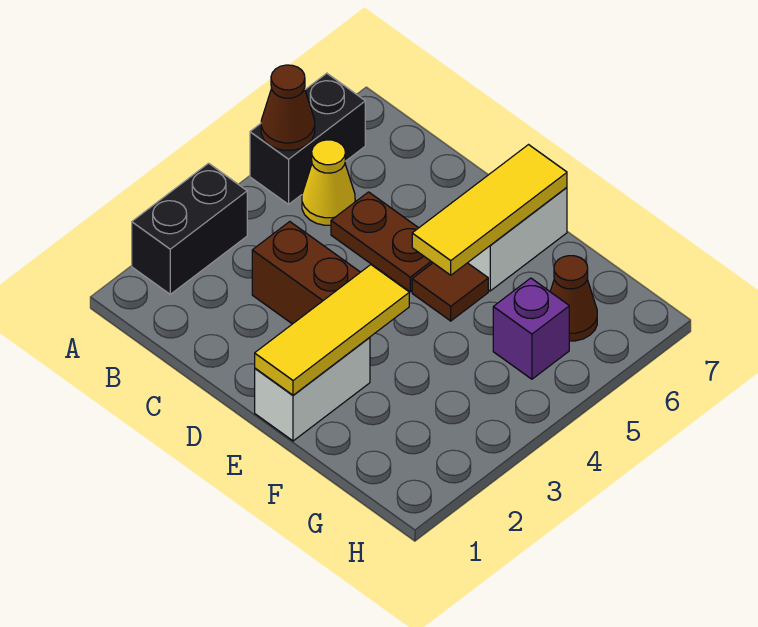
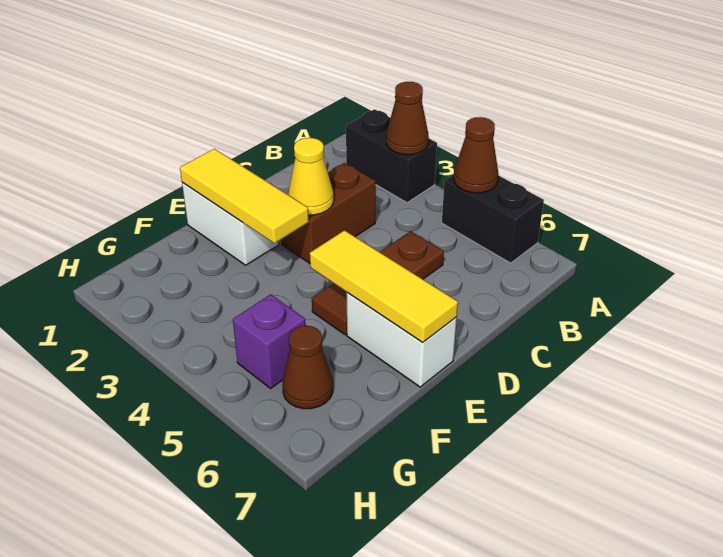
none -> brown cone A3 level 2
yellow cone B5 level 1 -> yellow cone D3 level 2

